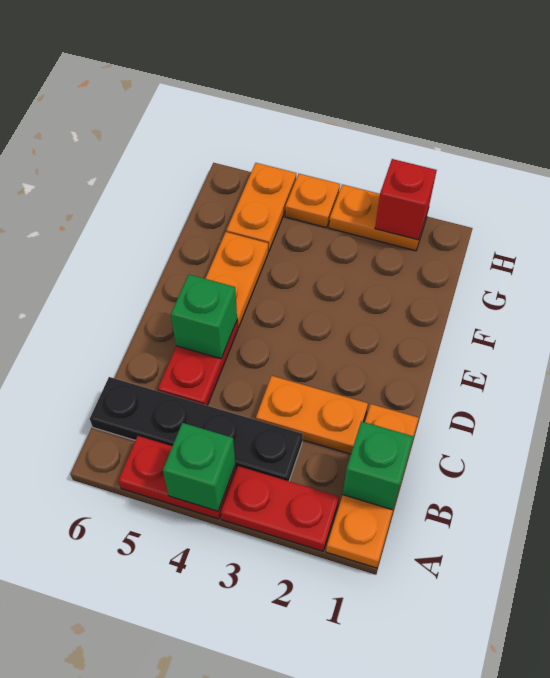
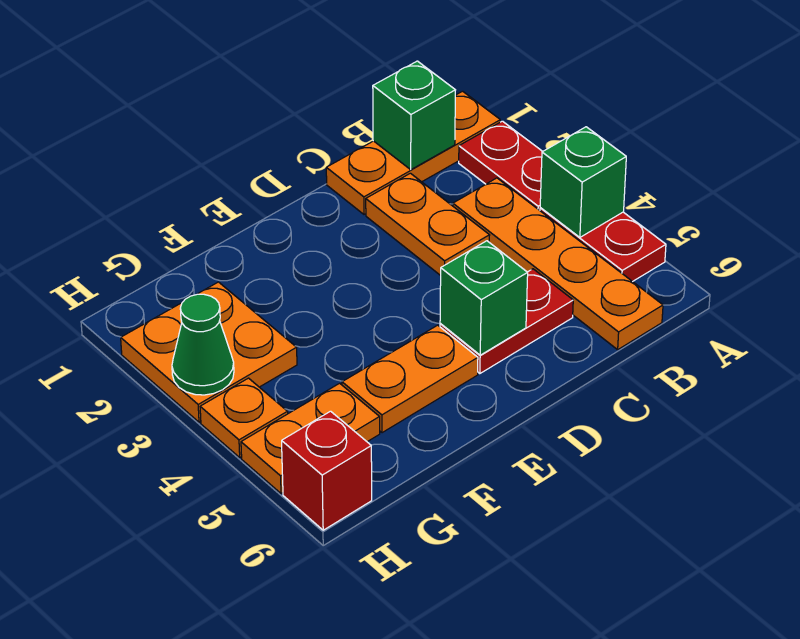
black plate B3:B6 level 1 -> orange plate B3:B6 level 1
orange plate H2:H3 level 1 -> orange plate G2:H3 level 1
red brick H2 level 2 -> red brick H6 level 1
none -> green cone H3 level 2

